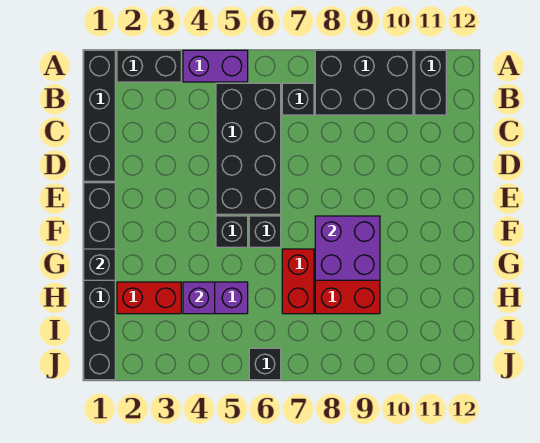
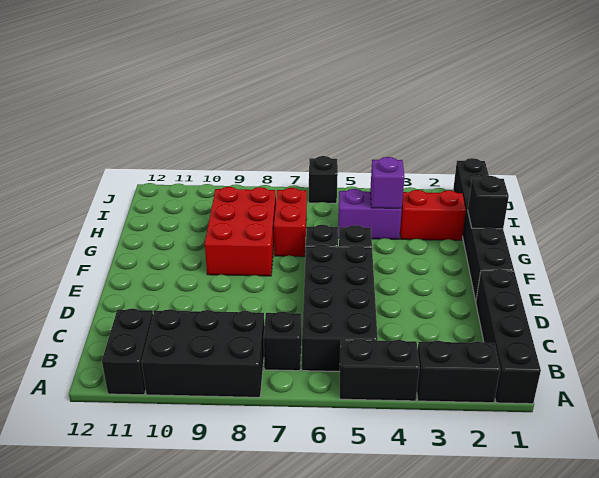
purple brick A4:A5 level 1 -> black brick A4:A5 level 1
purple brick F8:G9 level 2 -> none

